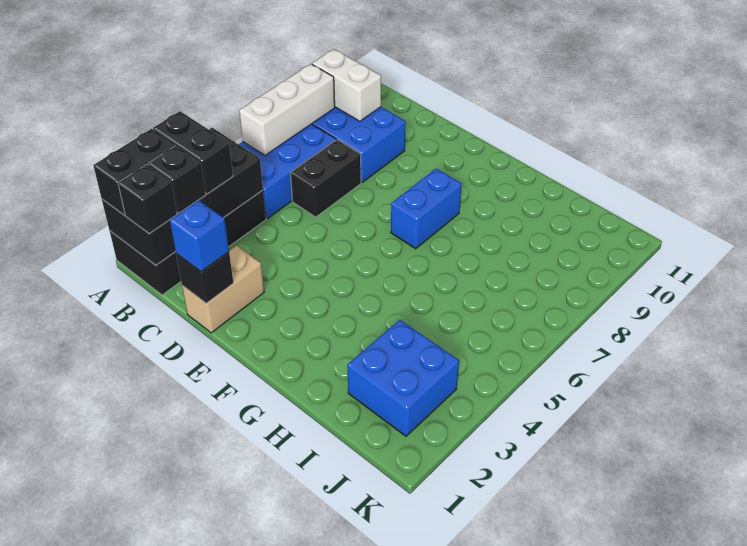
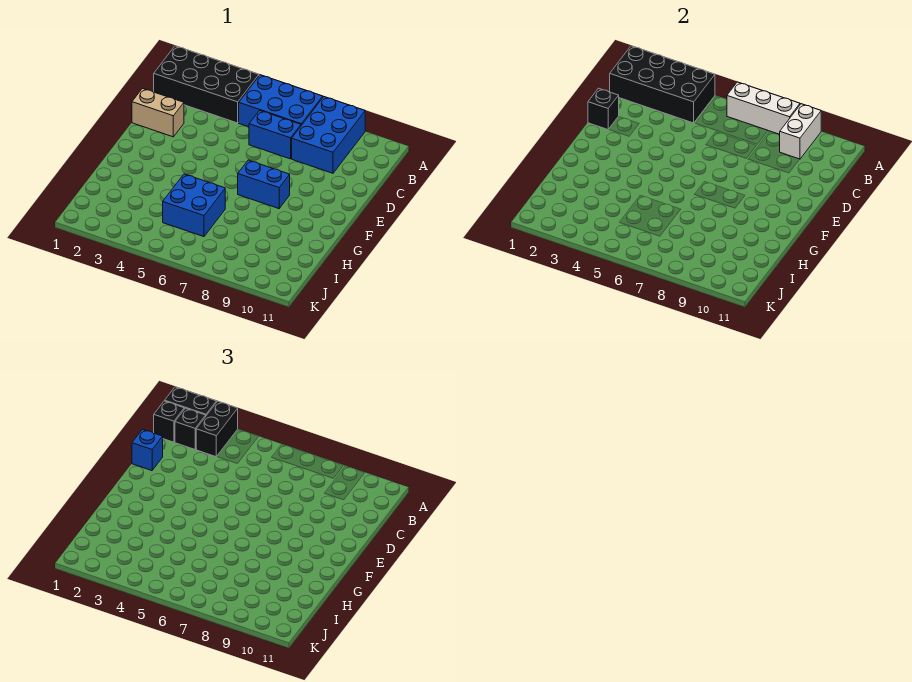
black brick C6:C7 level 1 -> blue brick C6:C7 level 1
blue brick I2:J3 level 1 -> blue brick H5:I6 level 1

